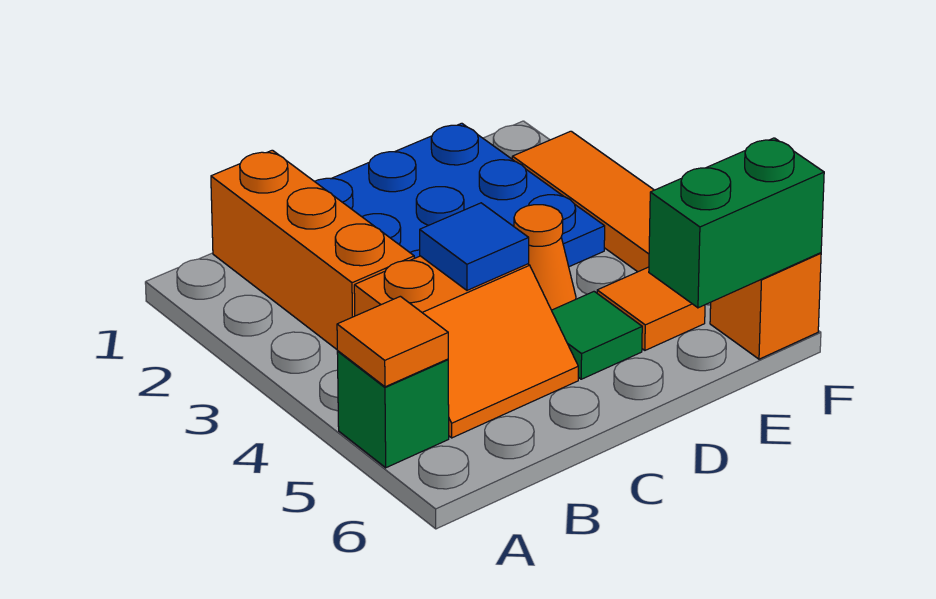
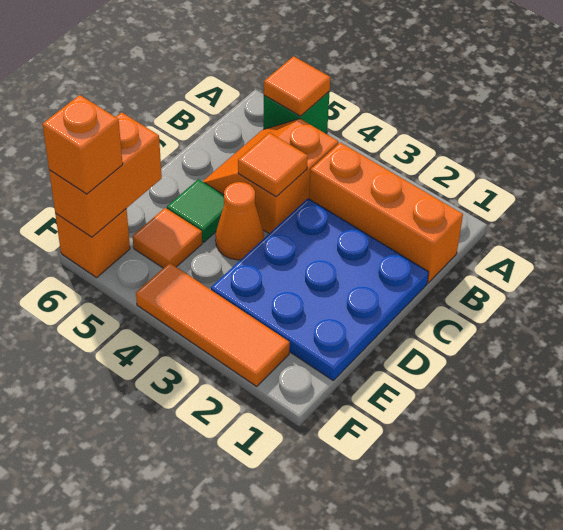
blue tile C4 level 2 -> orange tile C4 level 2
green brick E6:F6 level 2 -> orange brick E6:F6 level 2
none -> orange brick F6 level 3

